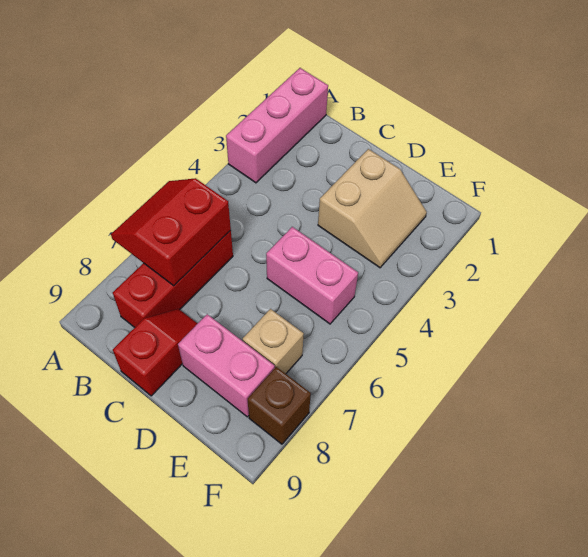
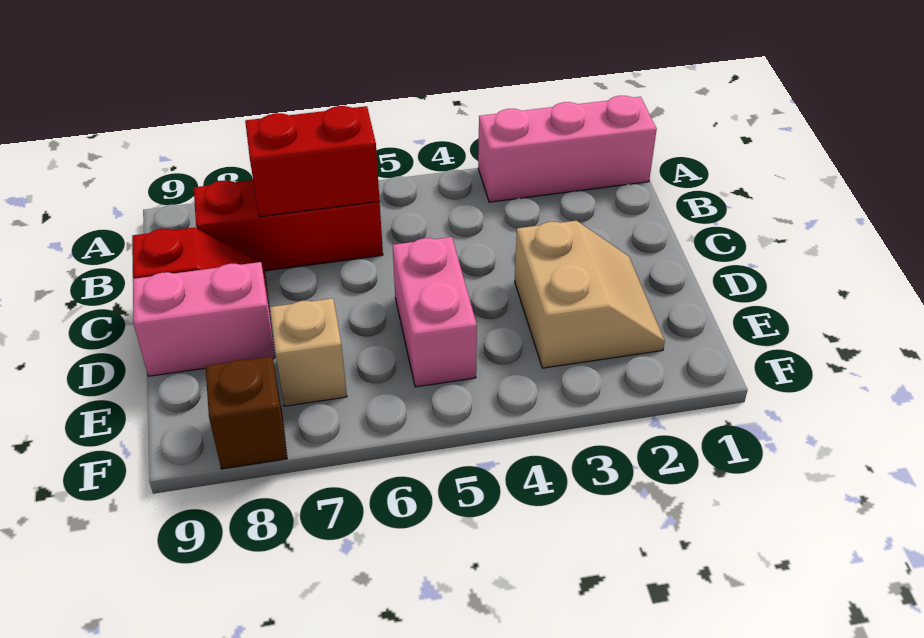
tan slope D2:E3 level 1 top D -> tan slope D2:E3 level 1 top 3
pink brick D8:E8 level 1 -> pink brick D8:D9 level 1

